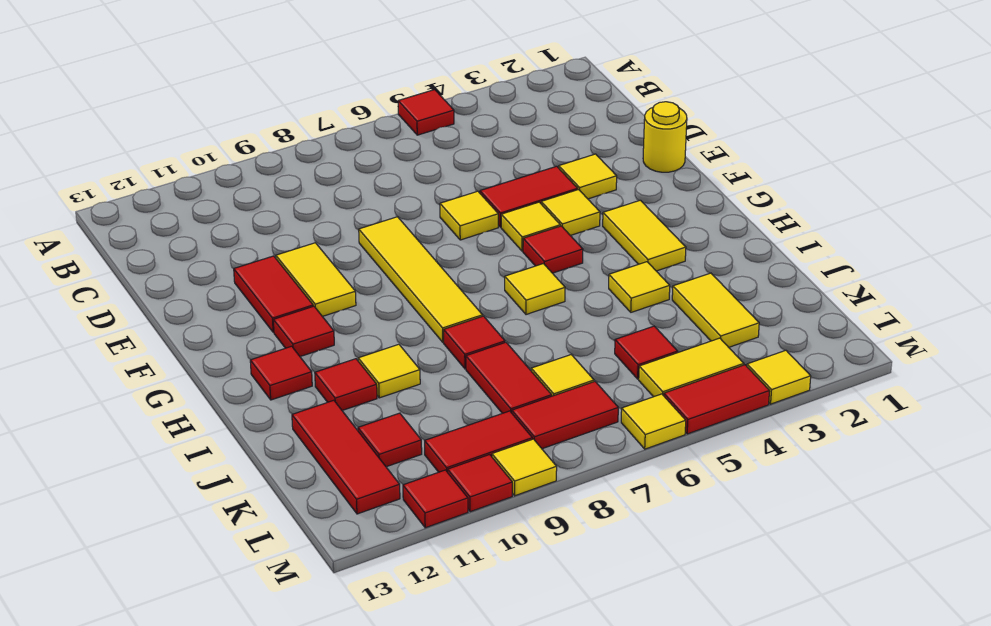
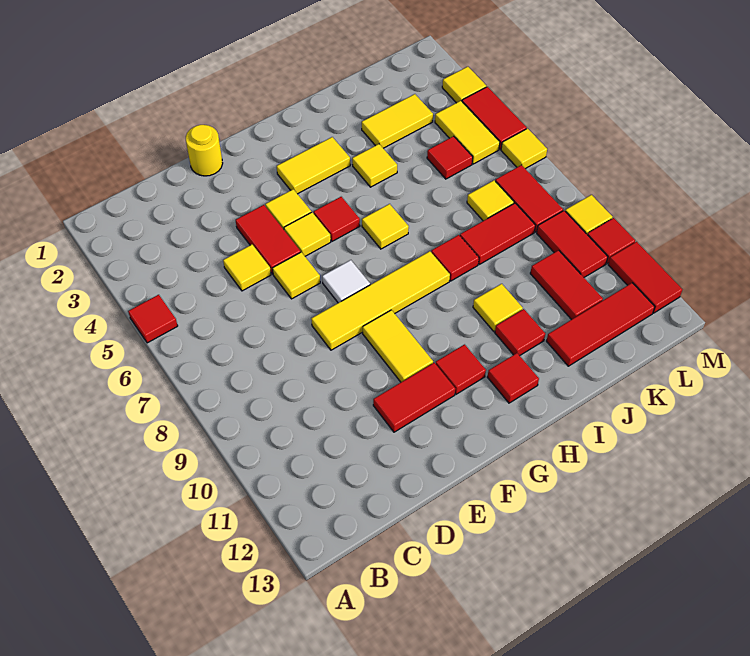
yellow tile E3 level 1 -> yellow tile D5 level 1
yellow tile E10:F10 level 1 -> yellow tile F9:F10 level 1
none -> white tile F7 level 1
red tile K11 level 1 -> red tile K10:K11 level 1
red tile M11 level 1 -> red tile M11:M12 level 1

